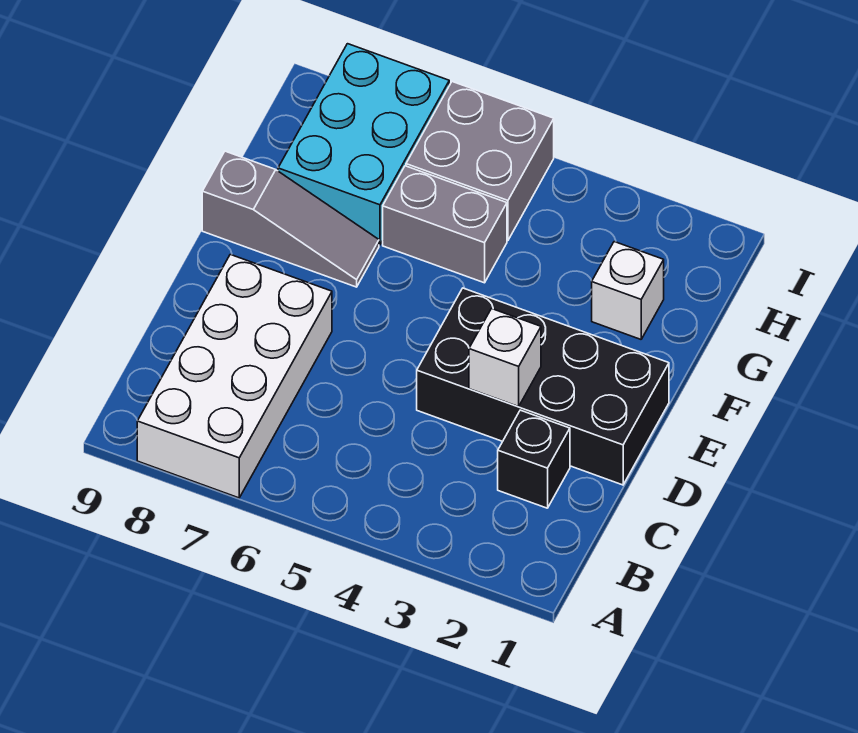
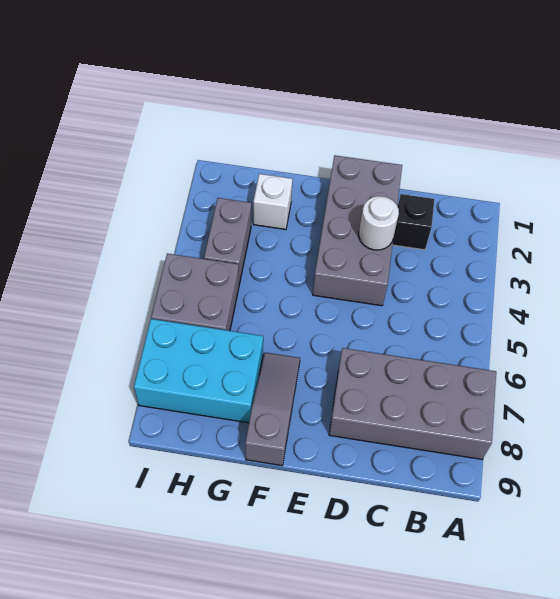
white brick A7:D8 level 1 -> grey brick A7:D8 level 1
black brick D1:E4 level 1 -> grey brick D1:E4 level 1
white brick D3 level 2 -> white round brick D3 level 2
grey brick G5:G6 level 1 -> grey brick H3:H4 level 1

